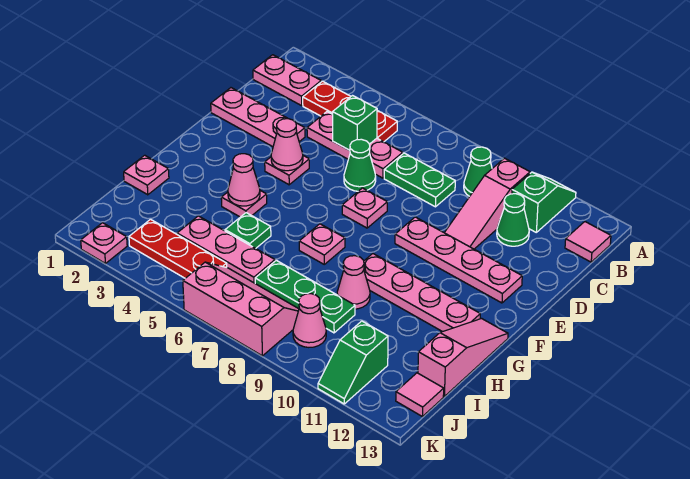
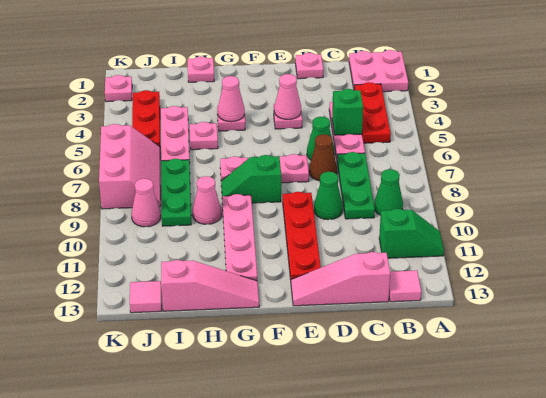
pink plate B1:B2 level 1 -> pink plate A1:B2 level 1
pink slope B10:D10 level 1 top B -> pink slope C13:E13 level 1 top C
green plate C7:C8 level 1 -> green plate C7:C9 level 1
green cone C11 level 1 -> green cone D9 level 1
pink plate D1:D3 level 1 -> pink plate D1 level 1
none -> brown cone D7 level 1
pink plate E9:E12 level 1 -> red plate E9:E12 level 1
green plate H5 level 1 -> pink plate H5 level 1
green slope J11:K11 level 1 top J -> green slope F8:G8 level 1 top F

